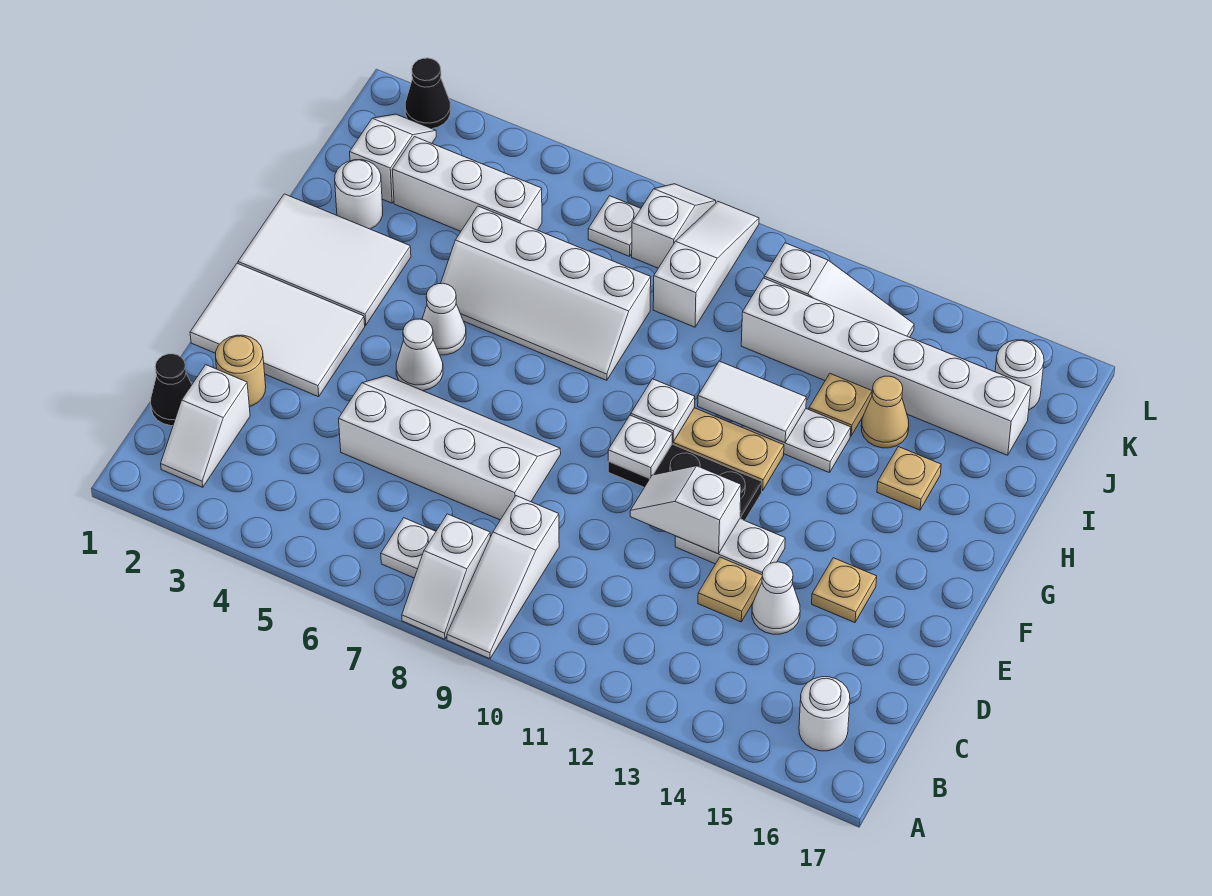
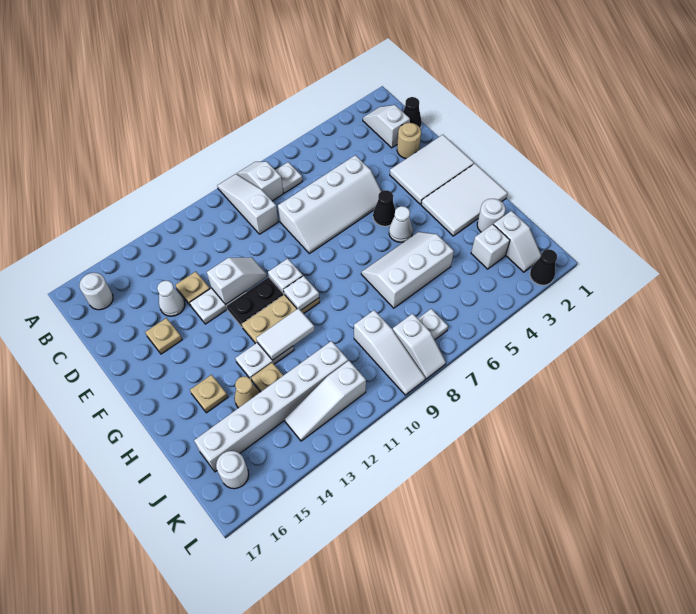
white cone F5 level 1 -> black cone F5 level 1
white slope H5:I8 level 1 top I -> white slope H5:I7 level 1 top I
white brick J3:J5 level 1 -> white brick J3 level 1

